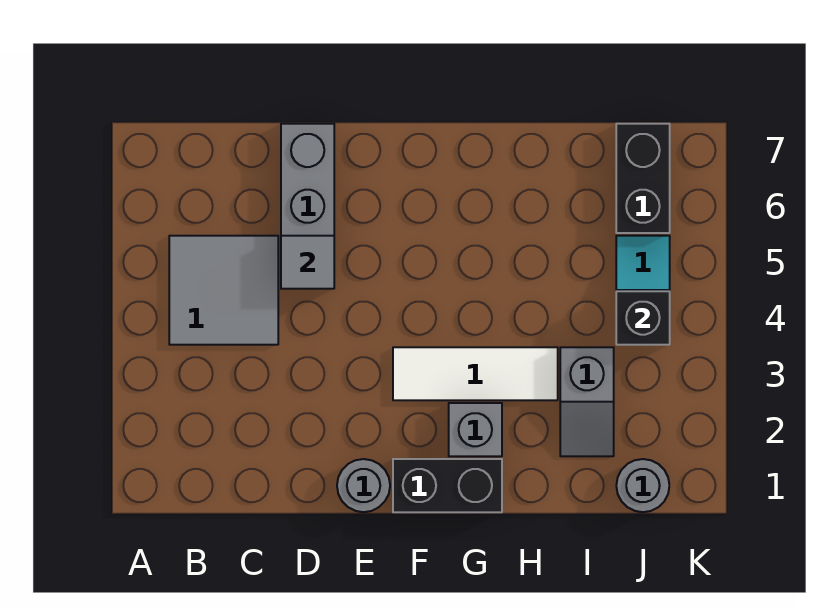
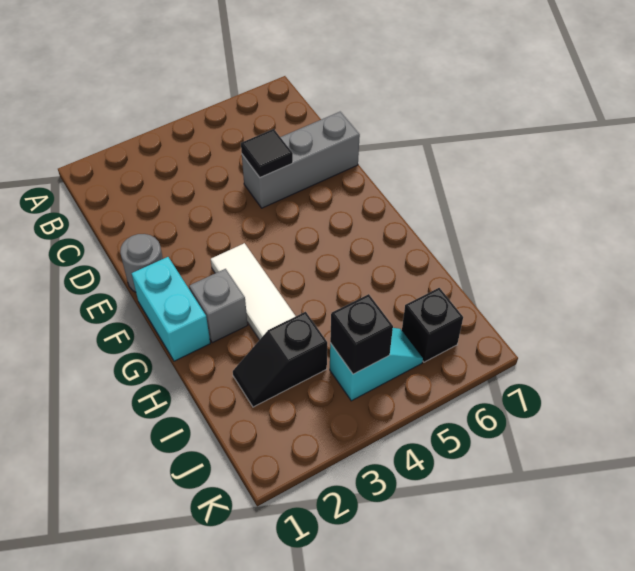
grey tile B4:C5 level 1 -> none
grey tile D5 level 2 -> black tile D5 level 2
black brick F1:G1 level 1 -> cyan brick F1:G1 level 1
grey slope I2:I3 level 1 top 3 -> black slope I2:I3 level 1 top 3
grey round brick J1 level 1 -> none
black brick J6:J7 level 1 -> black brick J6 level 1

